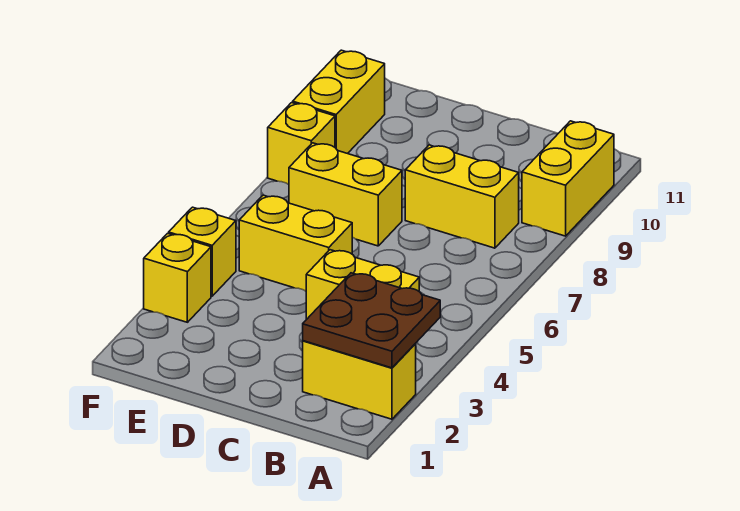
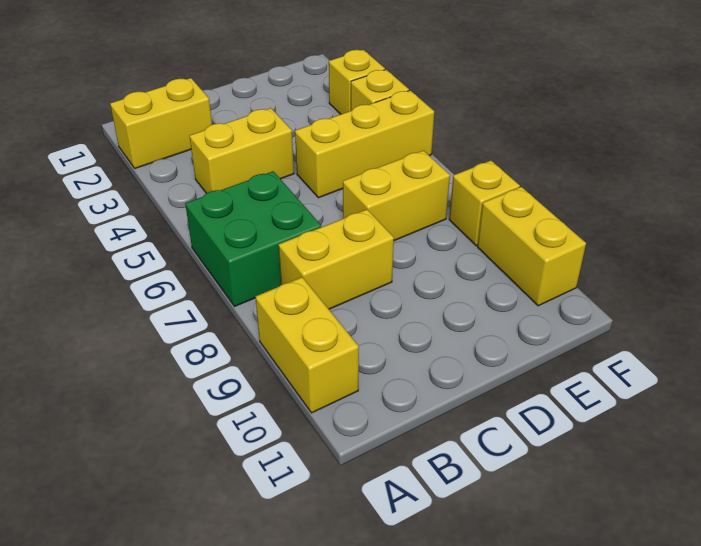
brown plate A2:B3 level 2 -> none
none -> green brick A6:B7 level 1
yellow brick D5:E5 level 1 -> yellow brick D5:F5 level 1

